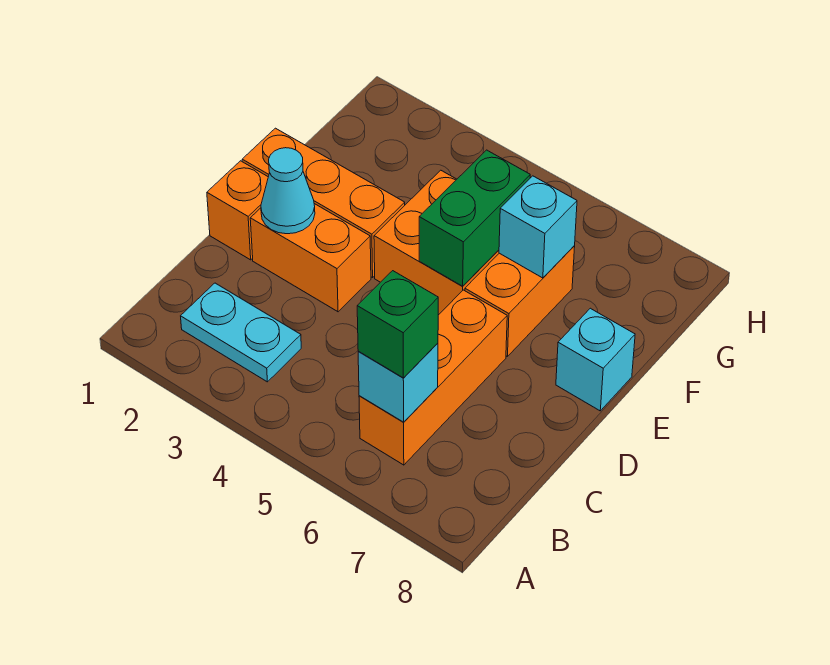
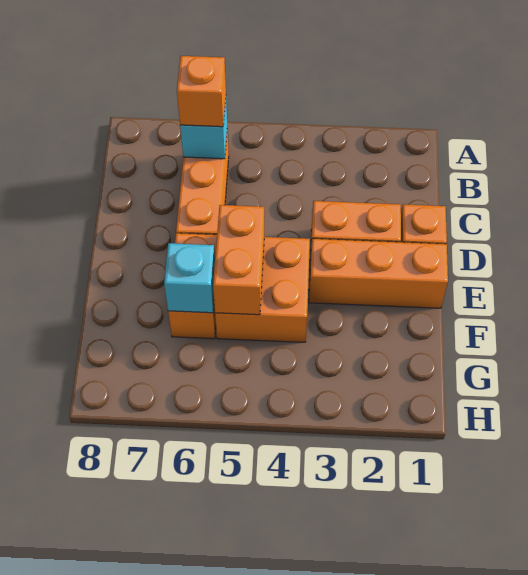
cyan plate B2:B3 level 1 -> none
green brick B6 level 3 -> orange brick B6 level 3
cyan cone D2 level 2 -> none
green brick E5:F5 level 2 -> orange brick E5:F5 level 2
cyan brick E8 level 1 -> none

